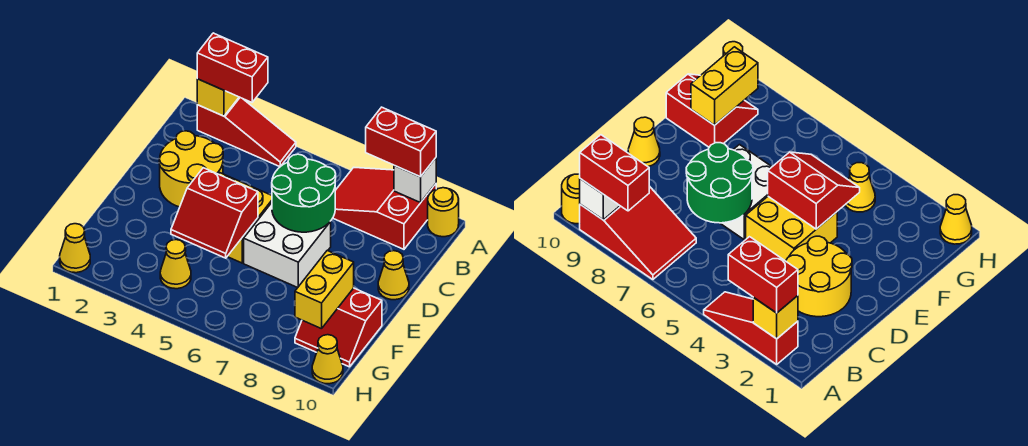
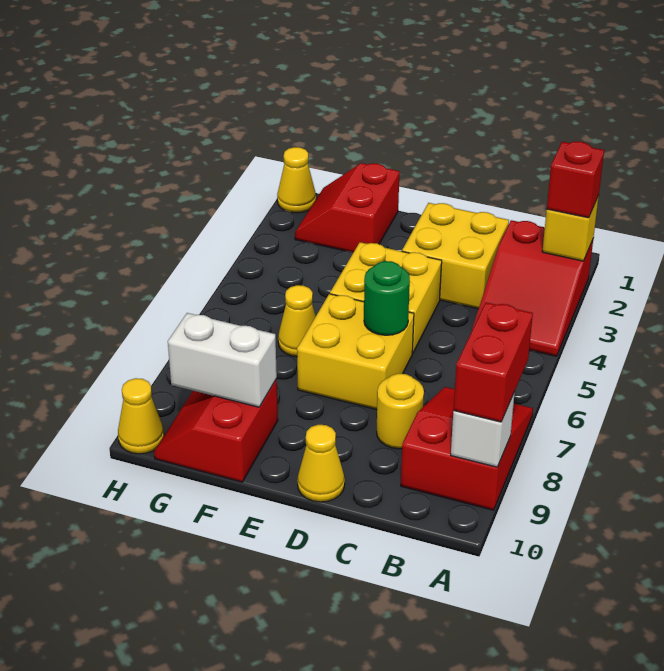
red slope A2:A4 level 1 top 2 -> red slope A2:B4 level 1 top 2
red brick A2:A3 level 3 -> red brick A2 level 3
yellow round brick A10 level 1 -> yellow round brick C8 level 1
yellow round brick C2:D3 level 1 -> yellow brick C2:D3 level 1
green round brick C6:D7 level 2 -> green round brick D6 level 2
white brick D6:E7 level 1 -> yellow brick D6:E7 level 1
red slope E4:F5 level 2 top E -> red slope F1:G2 level 1 top F
yellow brick F9:G9 level 2 -> white brick F9:G9 level 2
yellow cone G4 level 1 -> yellow cone F6 level 1

